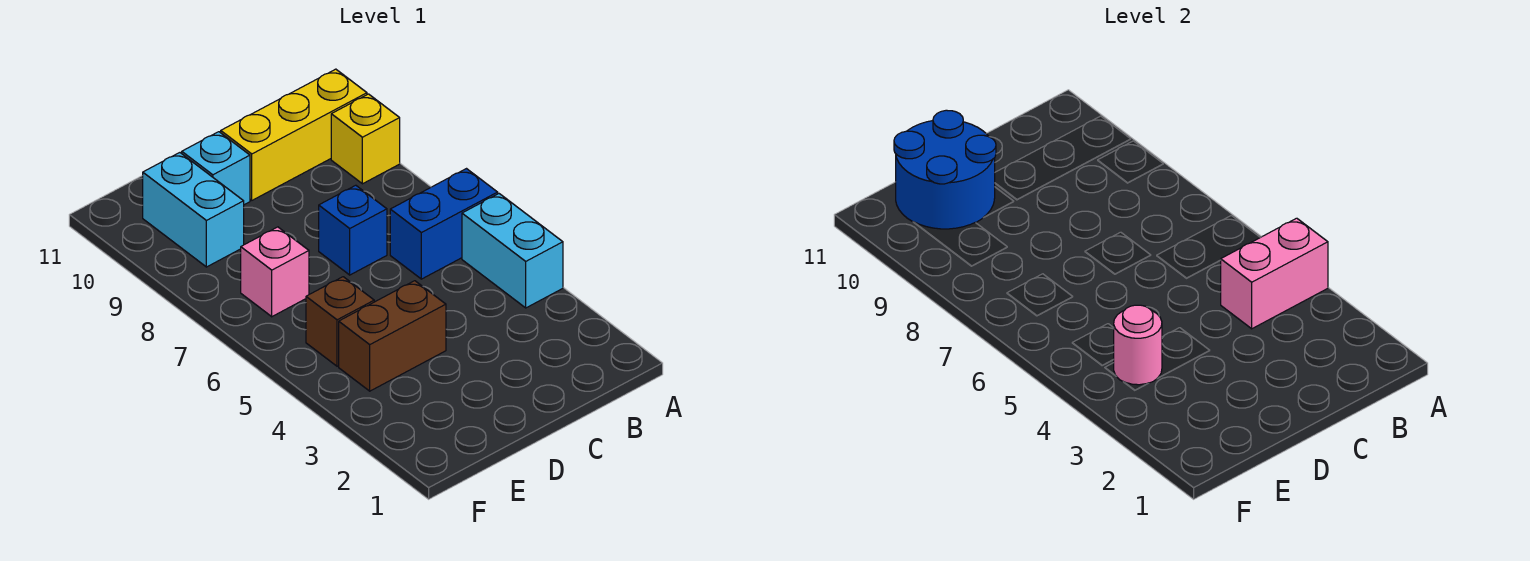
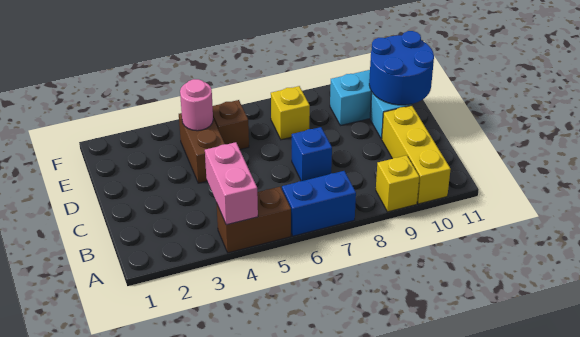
cyan brick A4:A5 level 1 -> brown brick A4:A5 level 1
blue brick A6:B6 level 1 -> blue brick A6:A7 level 1
pink brick E7 level 1 -> yellow brick E7 level 1

